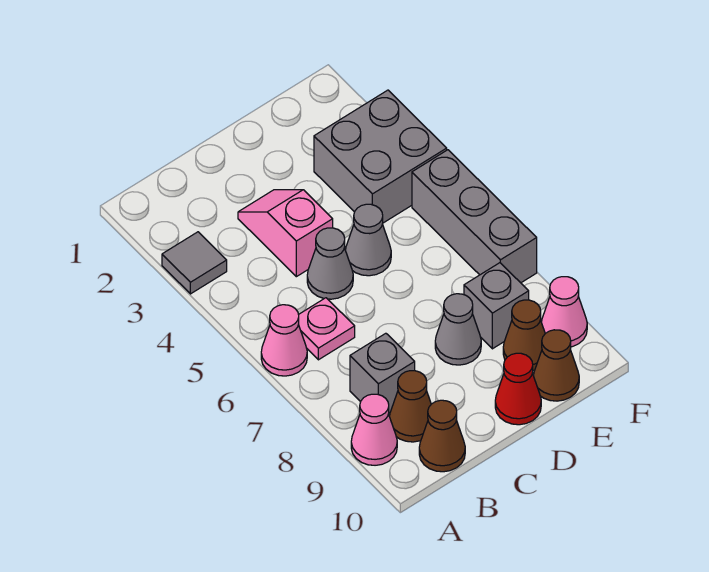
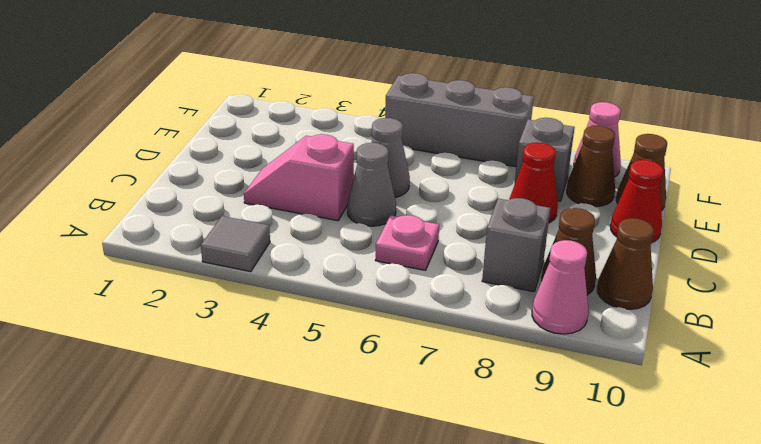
pink cone A6 level 1 -> none
grey cone D8 level 1 -> red cone D8 level 1
grey brick E3:F4 level 1 -> none

